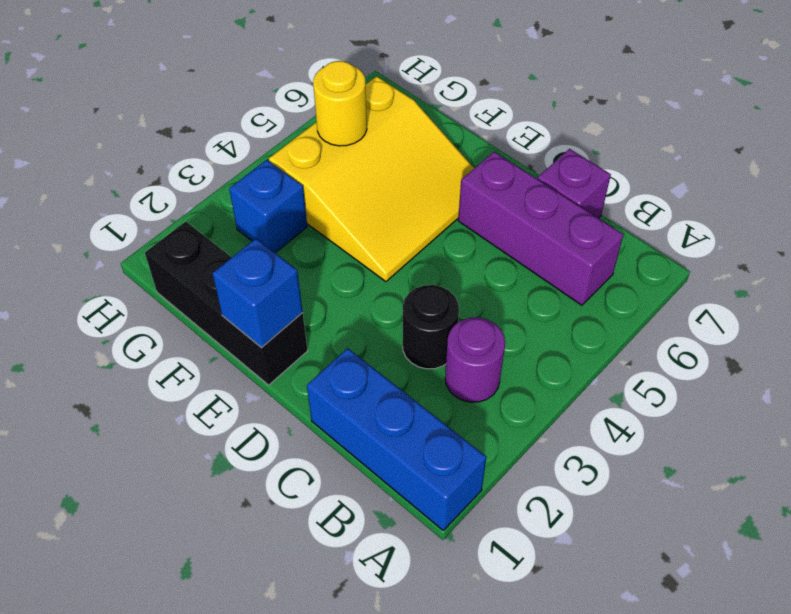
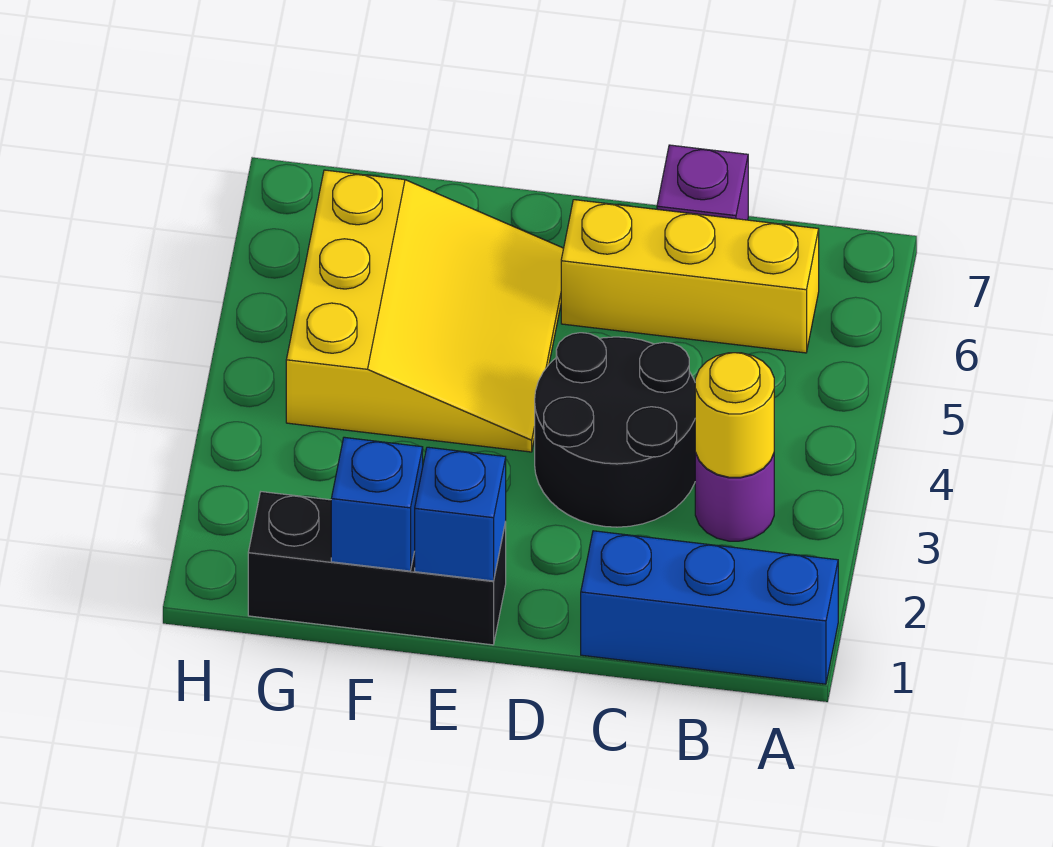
purple brick B6:D6 level 1 -> yellow brick B6:D6 level 1
black round brick C3 level 1 -> black round brick C3:D4 level 1
blue brick G3 level 1 -> blue brick F1 level 2
yellow round brick G5 level 2 -> yellow round brick B3 level 2

